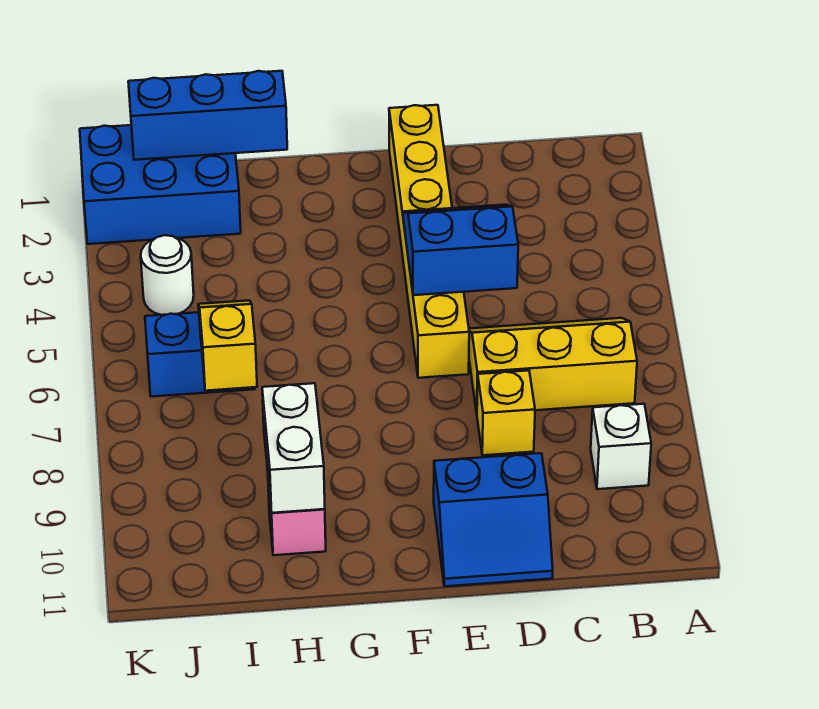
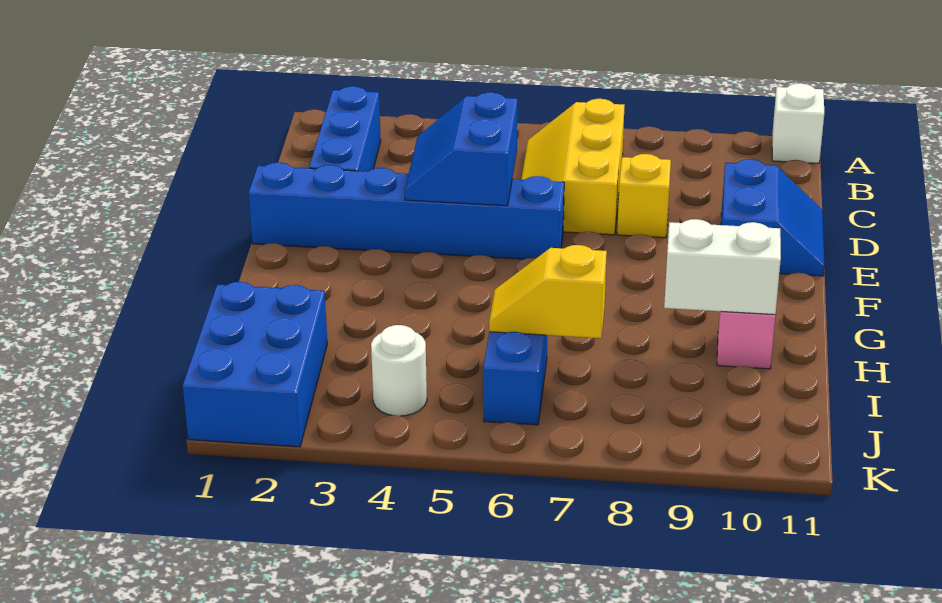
white brick B9 level 1 -> white brick A11 level 1
yellow brick E1:E6 level 1 -> blue brick E1:E6 level 1
blue brick H1:J1 level 2 -> blue brick B2:D2 level 1

